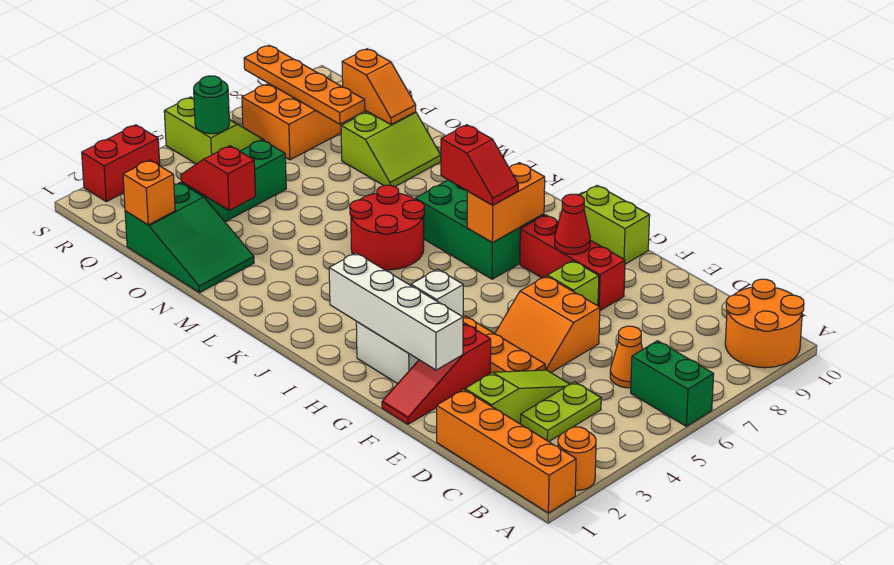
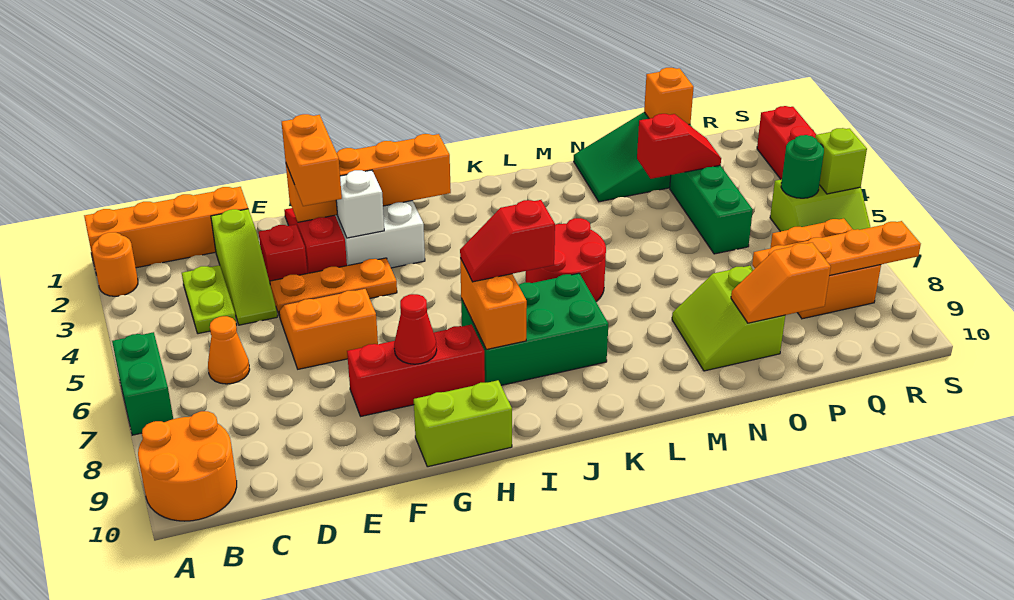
green brick A6:B6 level 1 -> green brick A6:A7 level 1
none -> red brick E3 level 1
white brick F2:I2 level 2 -> orange brick F2:I2 level 2
none -> orange brick F2:F3 level 3
lime brick F7 level 1 -> lime brick S5 level 2

